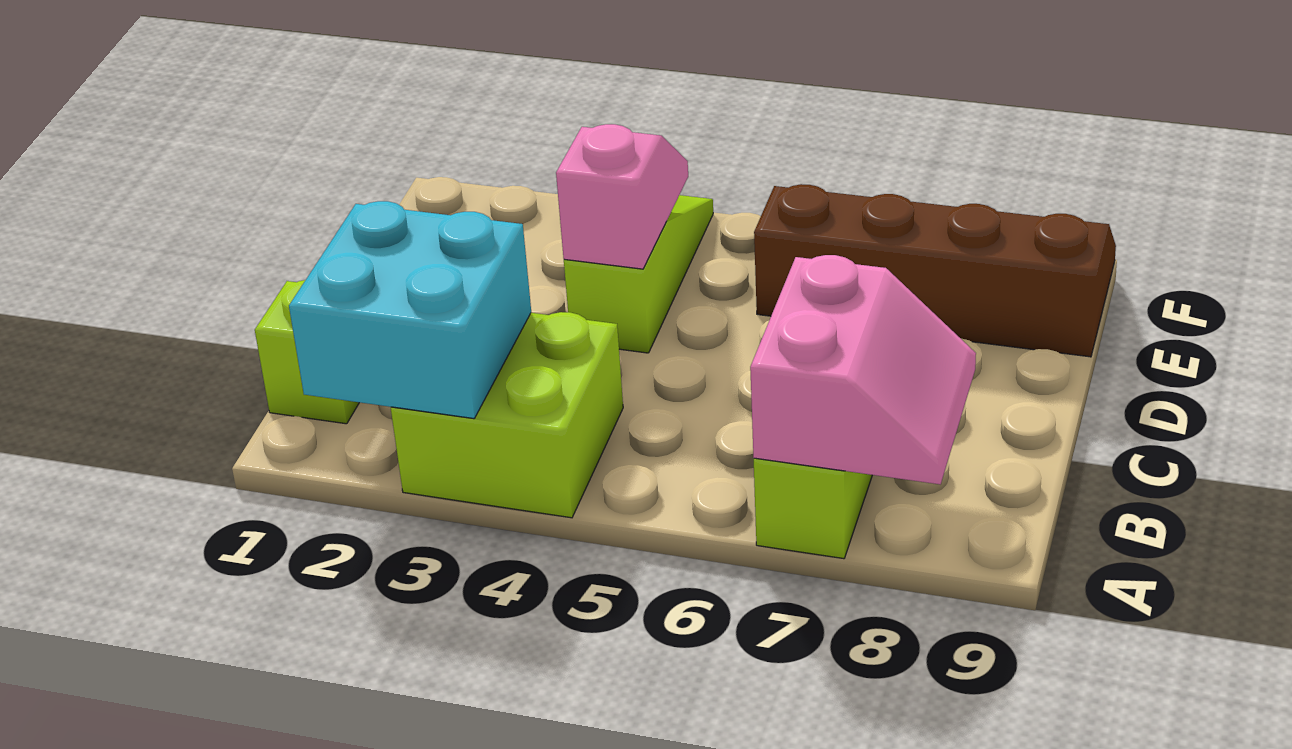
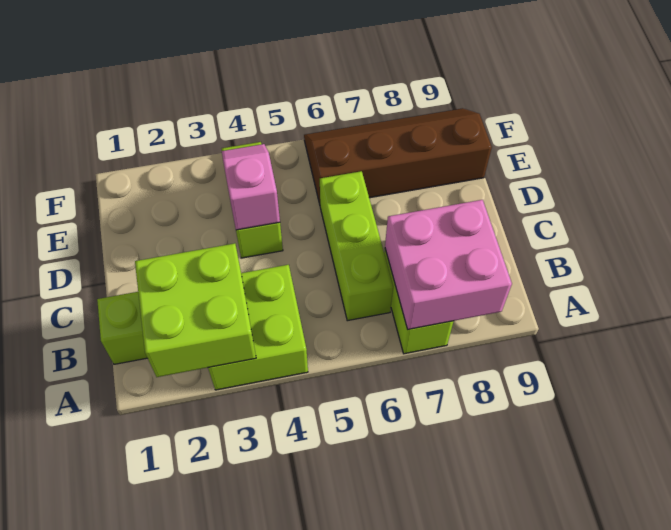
cyan brick A2:B3 level 2 -> lime brick A2:B3 level 2
pink slope A7:B8 level 2 top 7 -> pink brick A7:B8 level 2
none -> lime brick B6:D6 level 1

